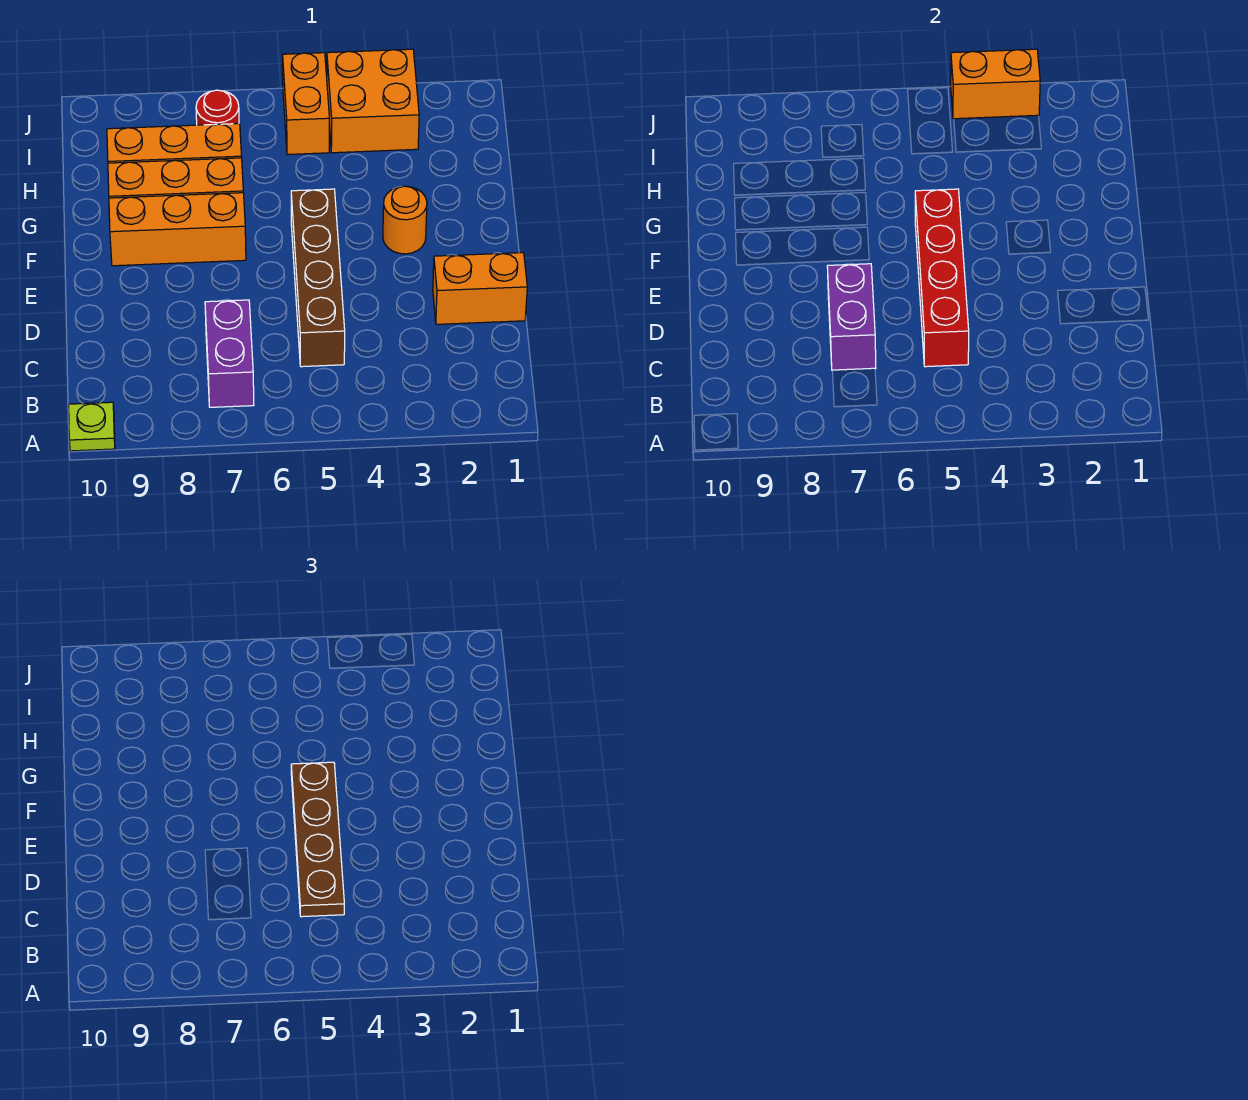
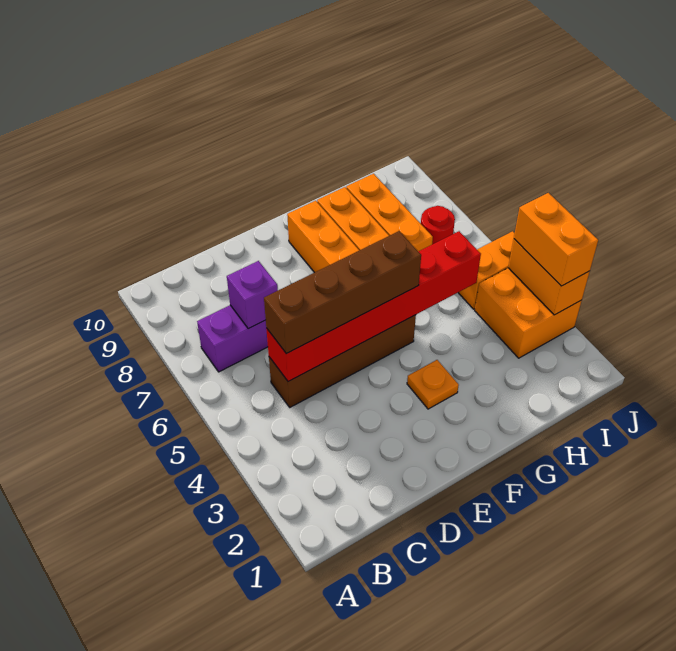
lime plate A10 level 1 -> none
red brick C5:F5 level 2 -> red brick C5:H5 level 2
brown plate C5:F5 level 3 -> brown brick C5:F5 level 3
purple brick C7:D7 level 2 -> purple brick C7 level 2
orange brick D1:D2 level 1 -> orange brick J3:J4 level 3
orange round brick F3 level 1 -> orange plate F3 level 1

